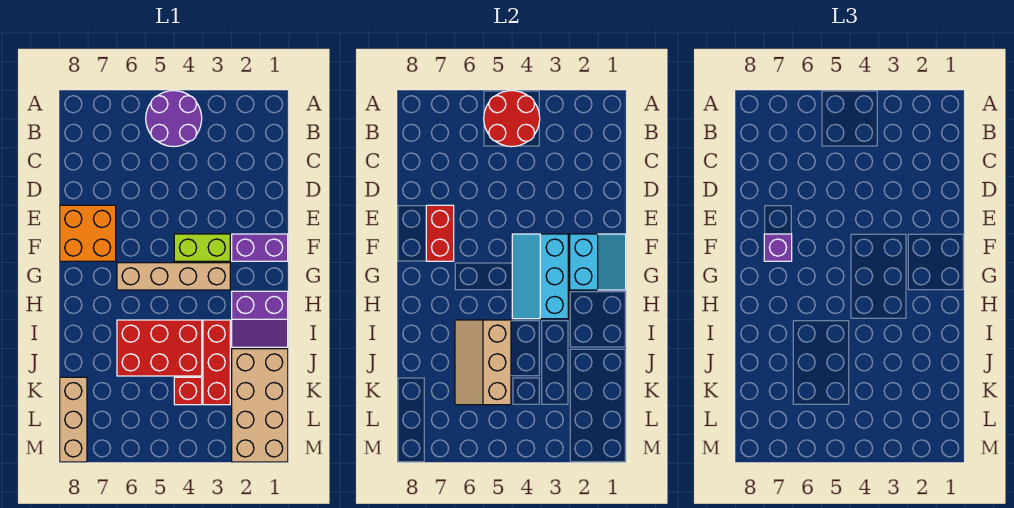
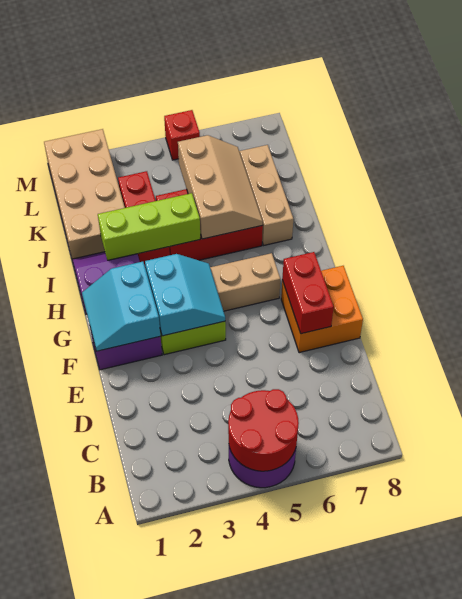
cyan slope F3:H4 level 2 top 3 -> cyan slope F3:G4 level 2 top 3
purple brick F7 level 3 -> none
none -> lime brick I2:I4 level 2
red brick K4 level 1 -> red brick M5 level 1
tan brick K8:M8 level 1 -> tan brick I7:K7 level 1

